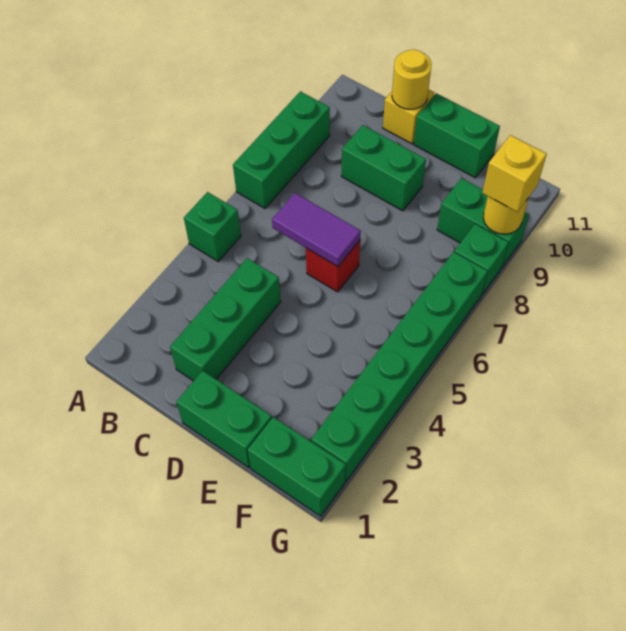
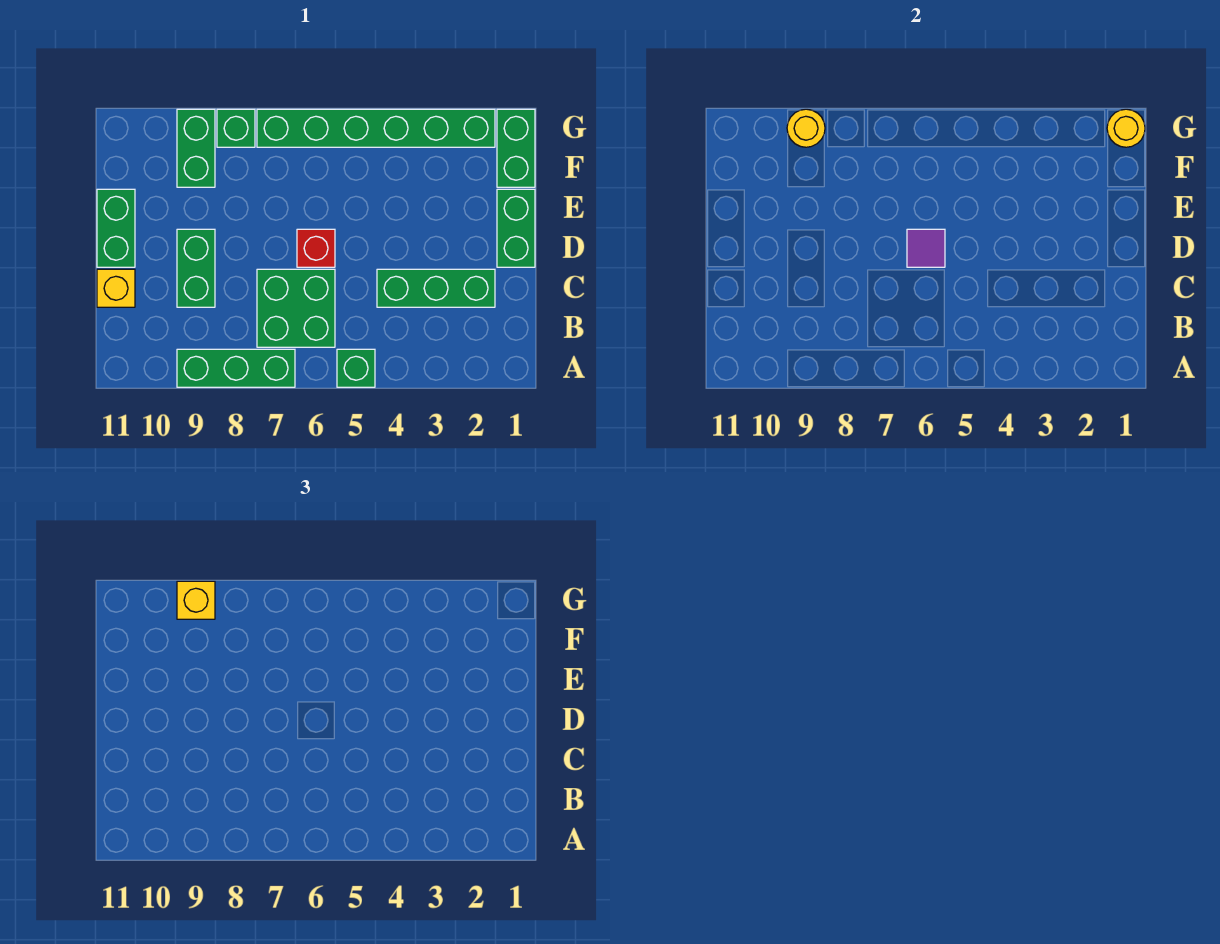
none -> green brick B6:C7 level 1
purple tile C6:D6 level 2 -> purple tile D6 level 2
yellow round brick C11 level 2 -> yellow round brick G1 level 2

